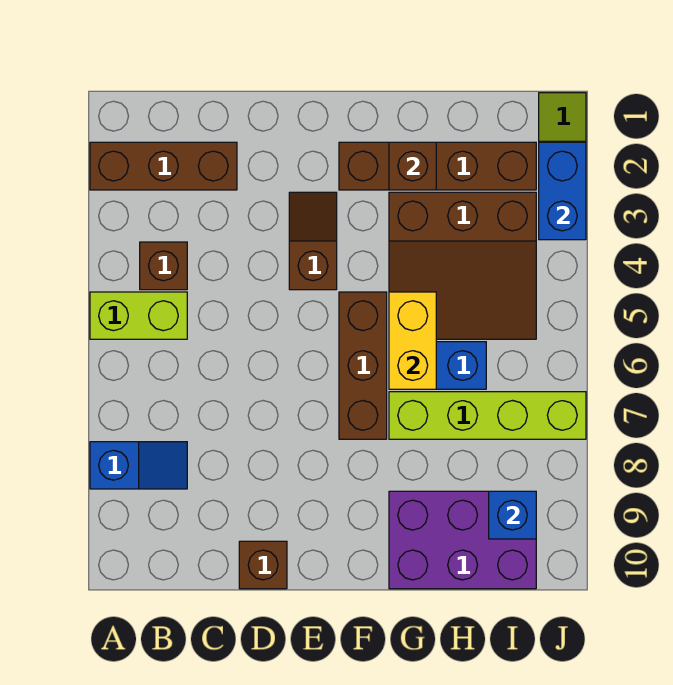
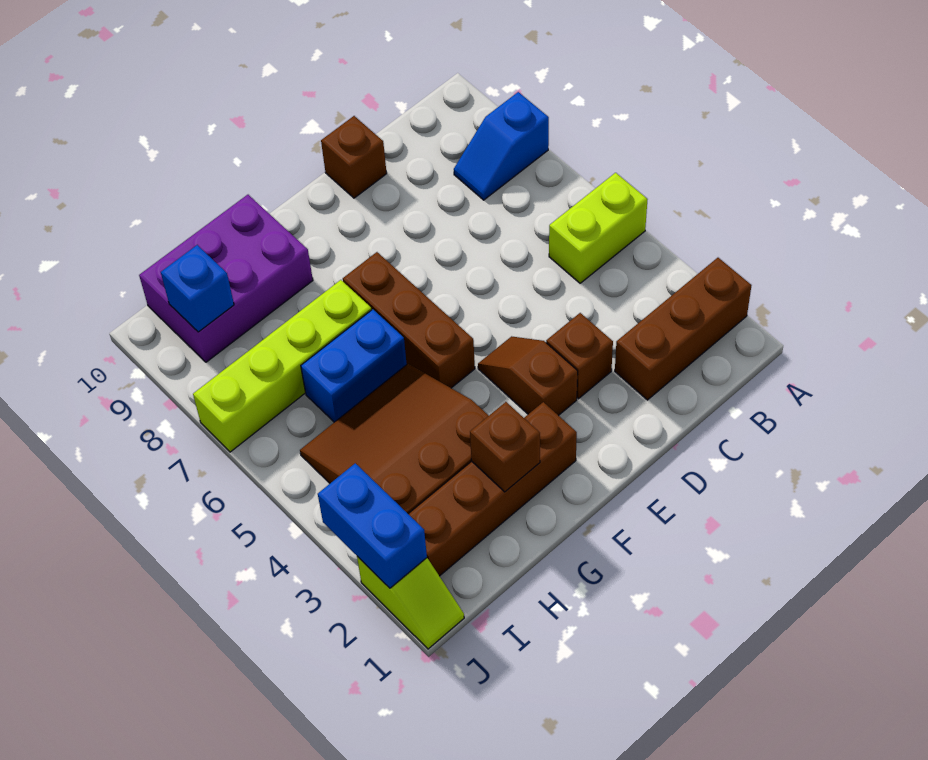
brown brick B4 level 1 -> brown brick D3 level 1
brown slope E3:E4 level 1 top 4 -> brown slope E3:E4 level 1 top 3
yellow brick G5:G6 level 2 -> none

